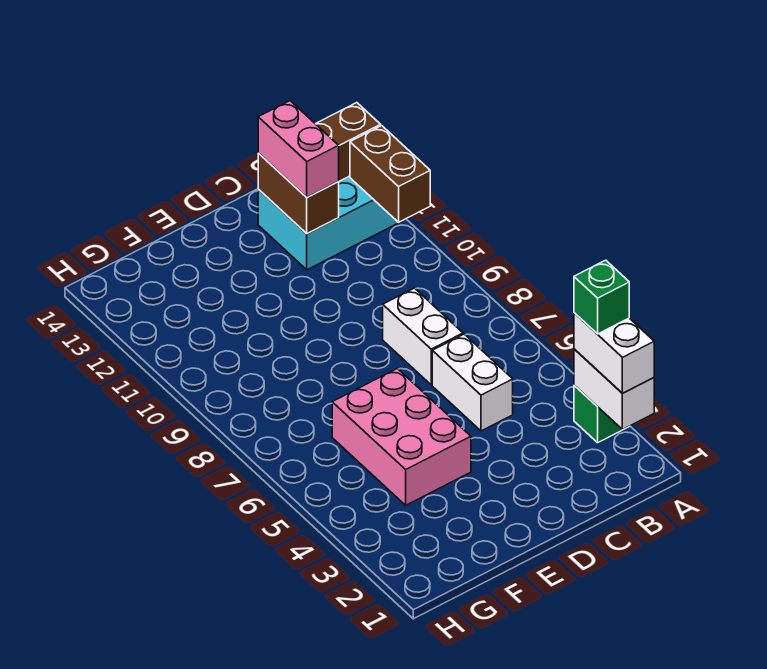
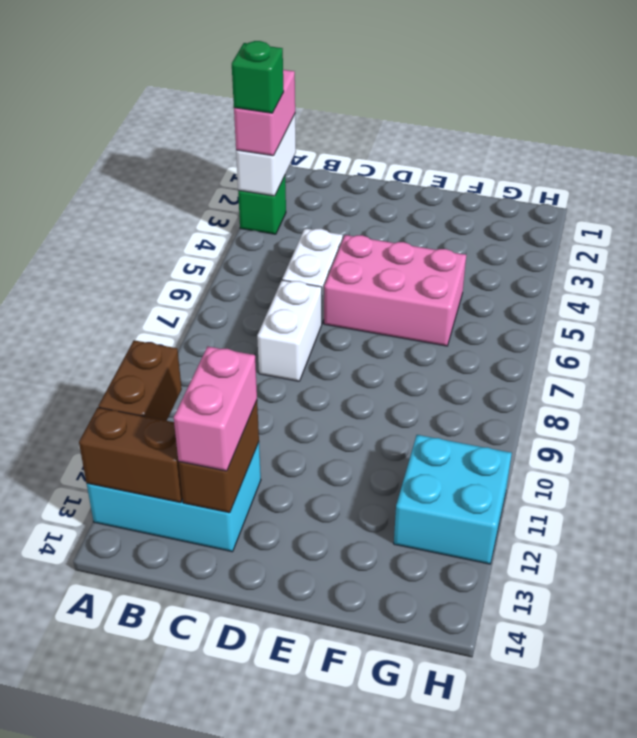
white brick A2:A3 level 3 -> pink brick A2:A3 level 3
pink brick E4:F6 level 1 -> pink brick D5:F6 level 1
none -> cyan brick G11:H12 level 1

